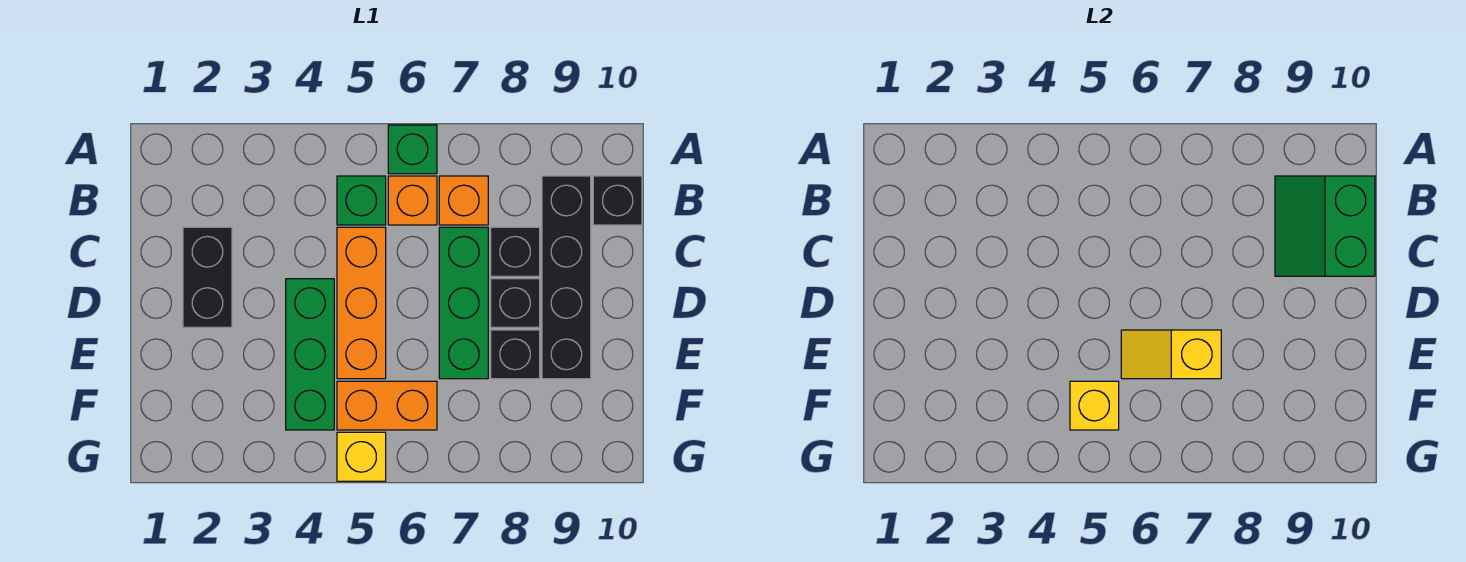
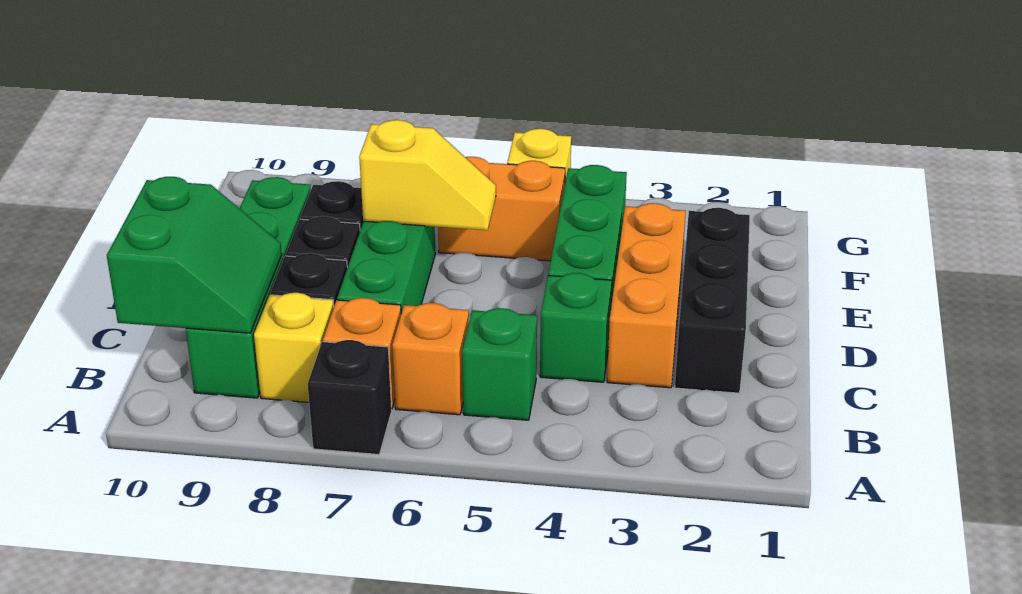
green brick A6 level 1 -> green brick C4 level 1
black brick B9:E9 level 1 -> green brick B9:E9 level 1
black brick B10 level 1 -> black brick A7 level 1
black brick C2:D2 level 1 -> black brick C2:E2 level 1
orange brick C5:E5 level 1 -> orange brick C3:E3 level 1
yellow brick F5 level 2 -> yellow brick B8 level 1

